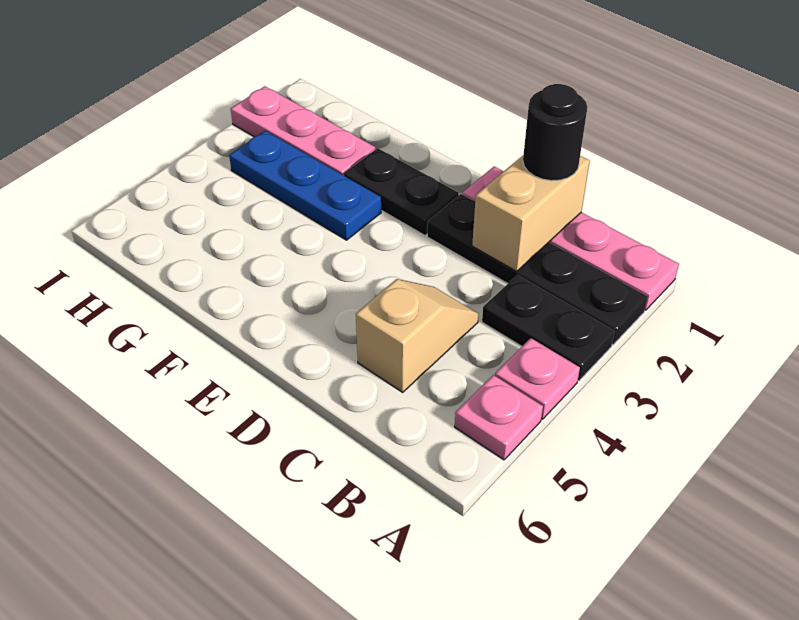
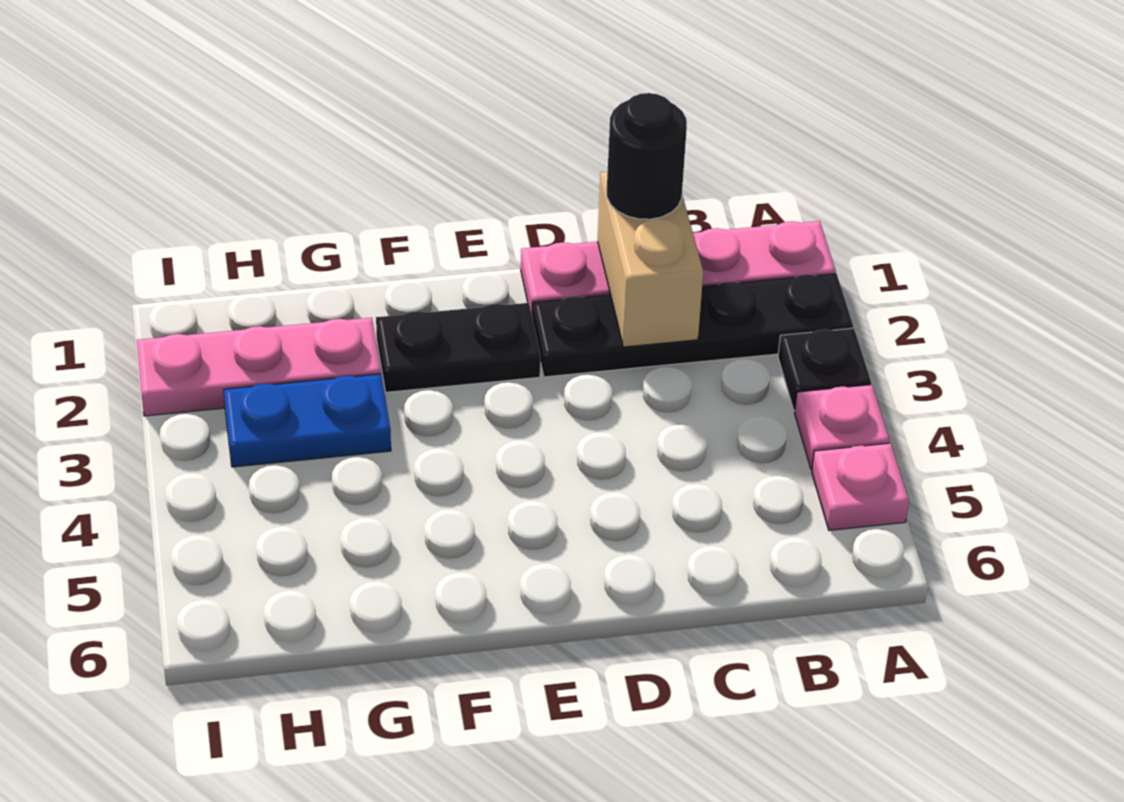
black plate A3:B3 level 1 -> black plate A3 level 1
tan slope C4:C5 level 1 top 5 -> none
blue plate F3:H3 level 1 -> blue plate G3:H3 level 1

